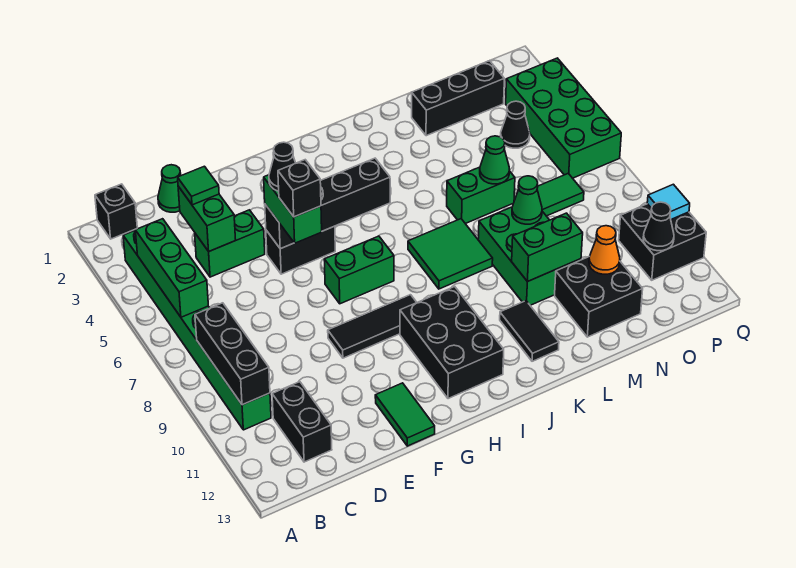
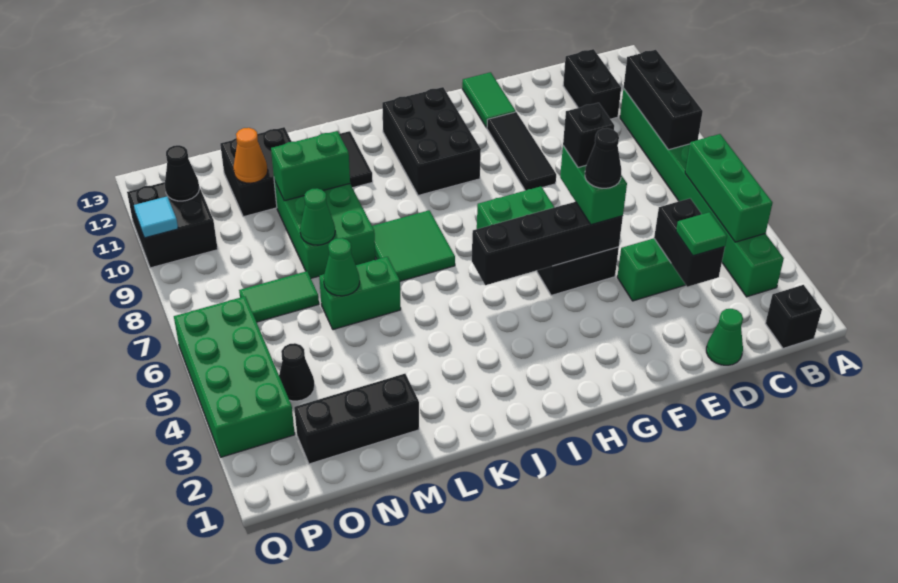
green brick D3:D4 level 2 -> black brick D3:D4 level 2
black tile F9:H9 level 1 -> black tile F9:F11 level 1

